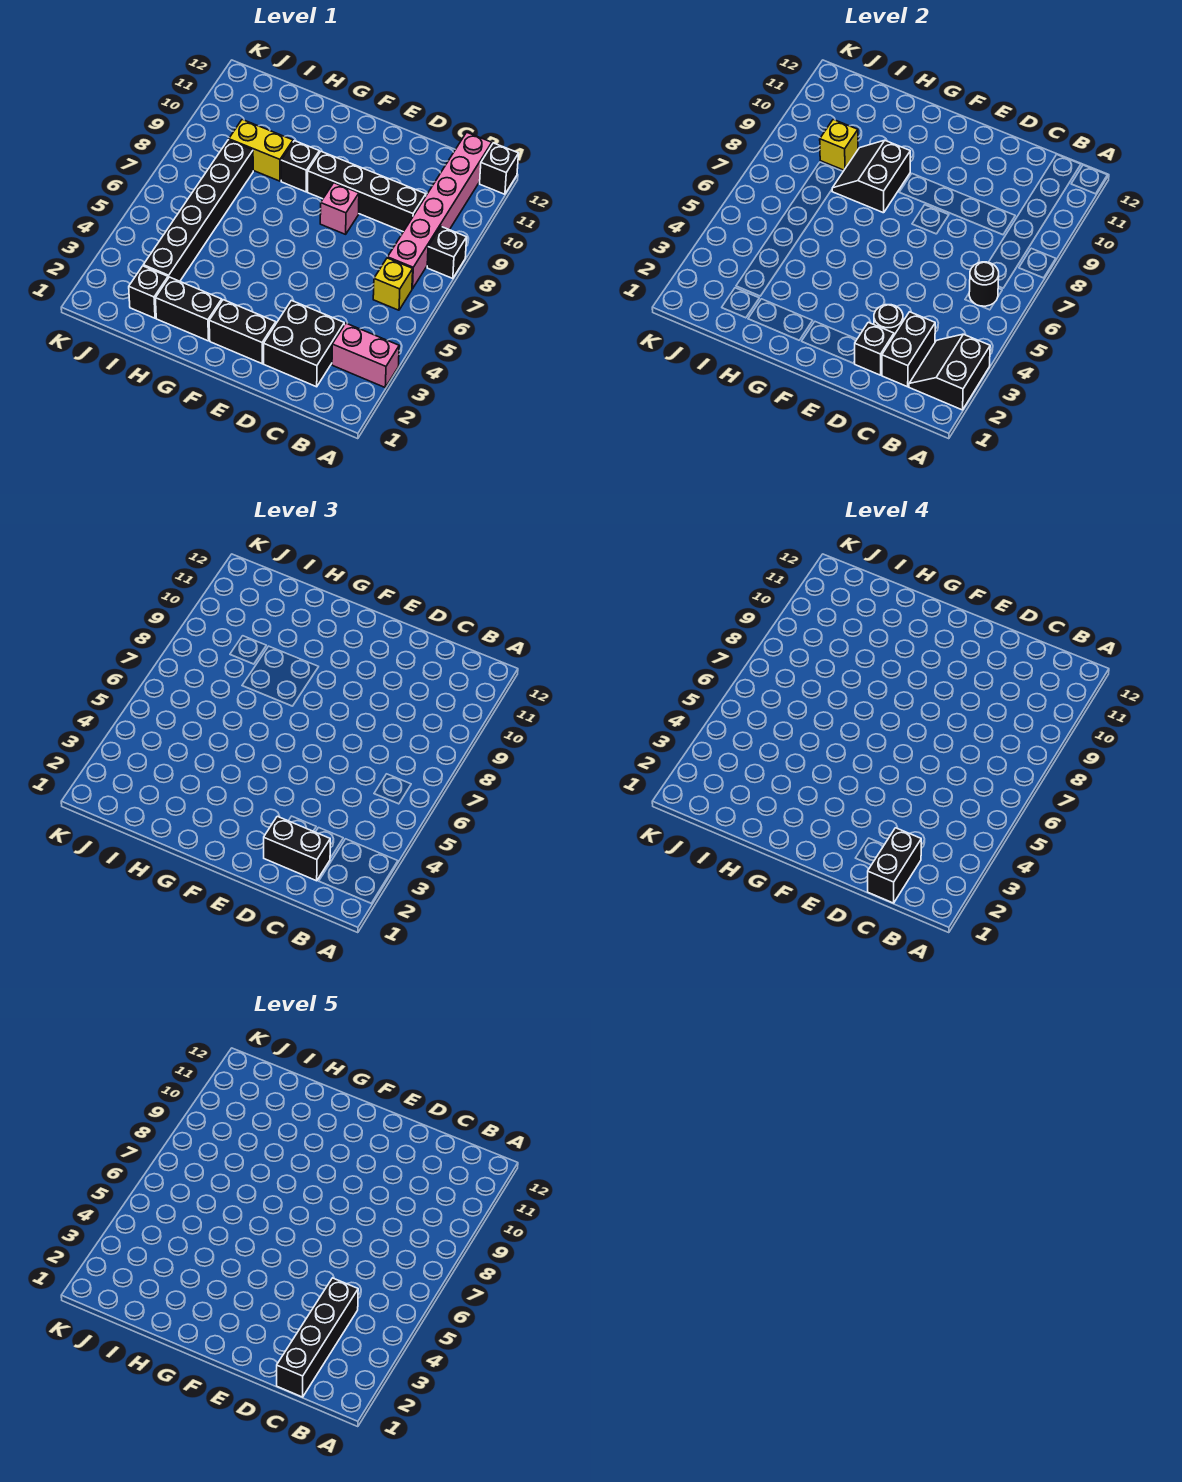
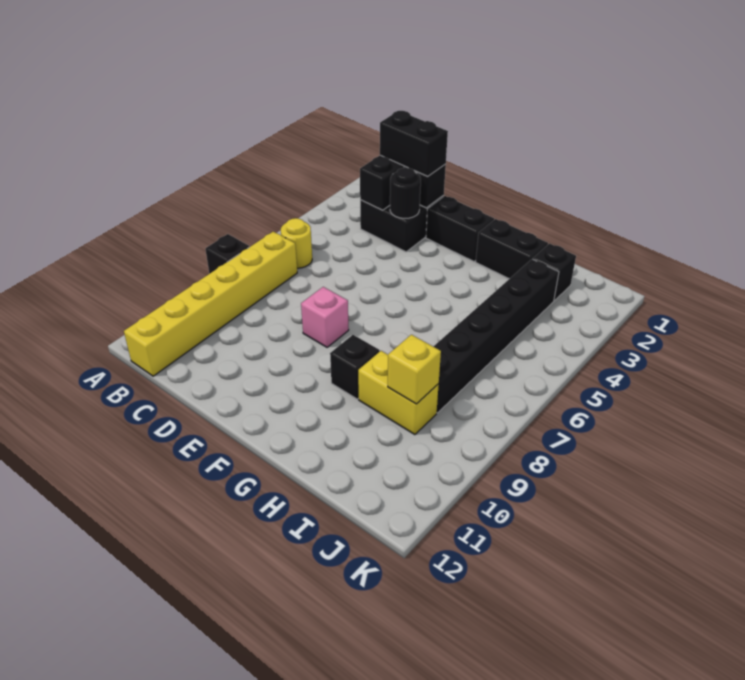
black slope A2:B3 level 2 top A -> none
pink brick A3:B3 level 1 -> none
black brick A12 level 1 -> none
yellow brick B6 level 1 -> yellow round brick B6 level 1
black round brick B6 level 2 -> none
pink brick B7:B12 level 1 -> yellow brick B7:B12 level 1
black brick C1:C2 level 4 -> none
black brick C1:C4 level 5 -> none
black brick C9:F9 level 1 -> none
black slope G8:H9 level 2 top G -> none

